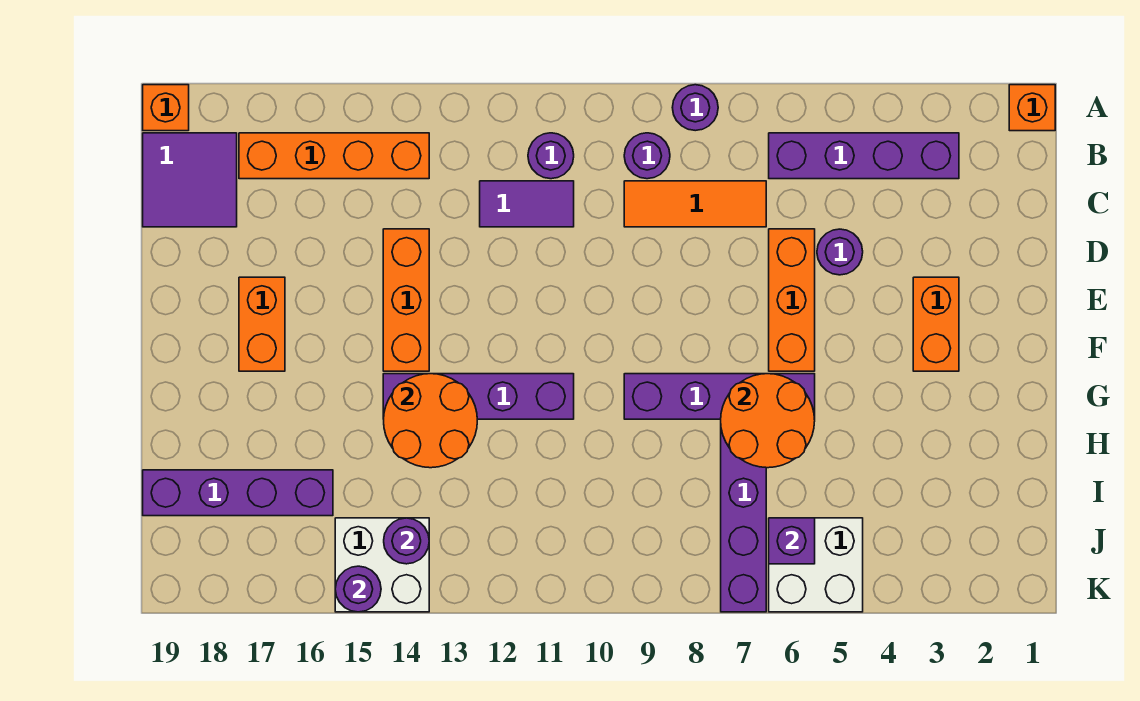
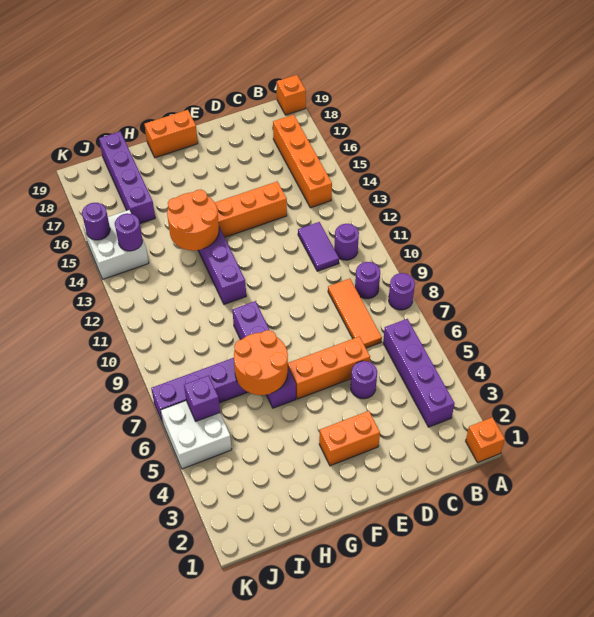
purple tile B18:C19 level 1 -> none
orange brick E17:F17 level 1 -> orange brick F19:G19 level 1

